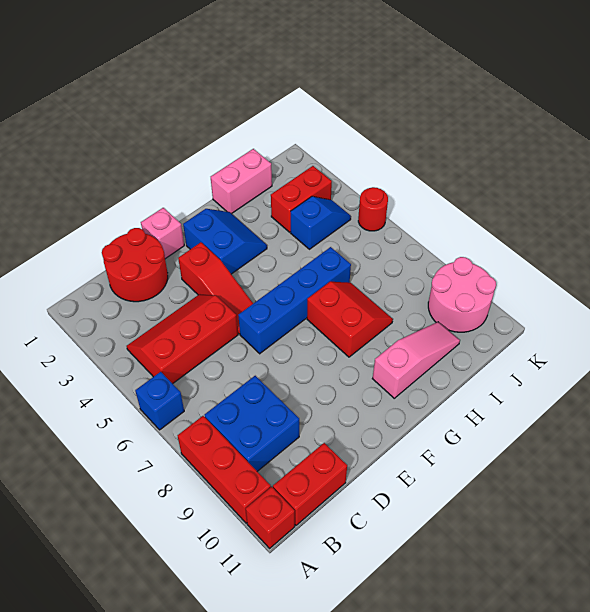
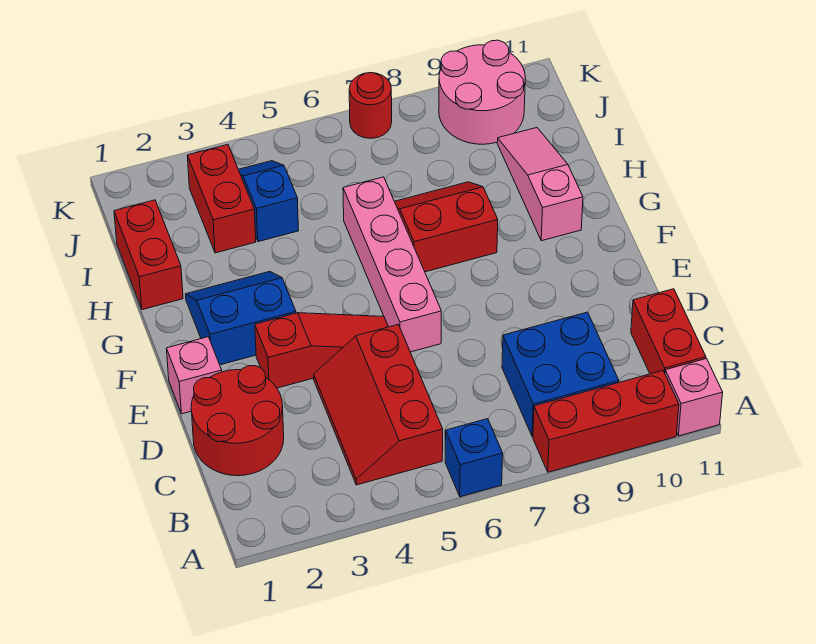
red brick A11 level 1 -> pink brick A11 level 1
blue brick E6:H6 level 1 -> pink brick E6:H6 level 1
pink brick H1:I1 level 1 -> red brick H1:I1 level 1
red round brick K5 level 1 -> red round brick K7 level 1

